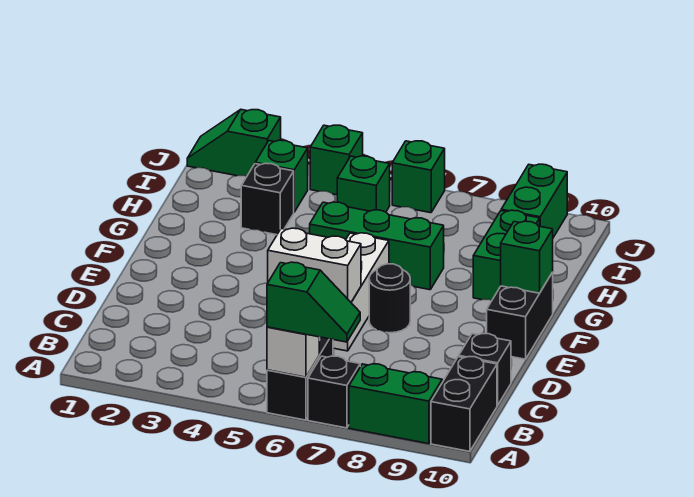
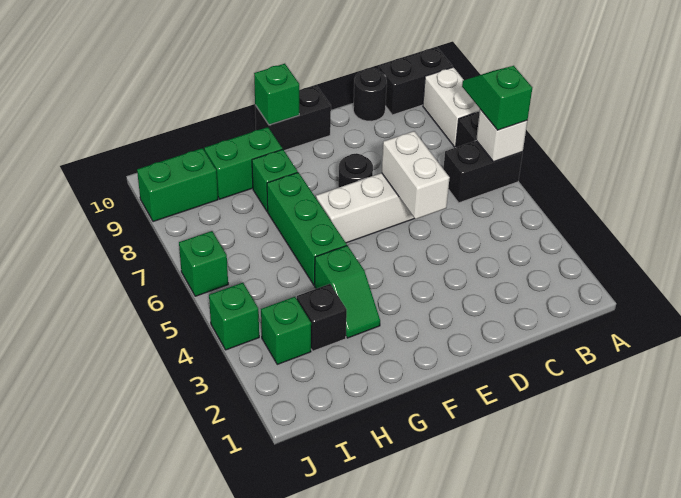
green brick A8:A9 level 1 -> white brick A8:A9 level 1
black brick C10 level 1 -> black round brick C10 level 1
green brick I5 level 1 -> green brick G8 level 1
green slope J1:J2 level 1 top 2 -> green slope G3:G4 level 1 top 4

